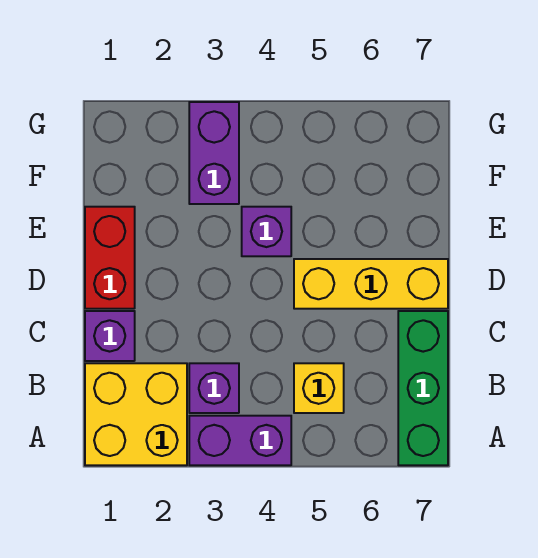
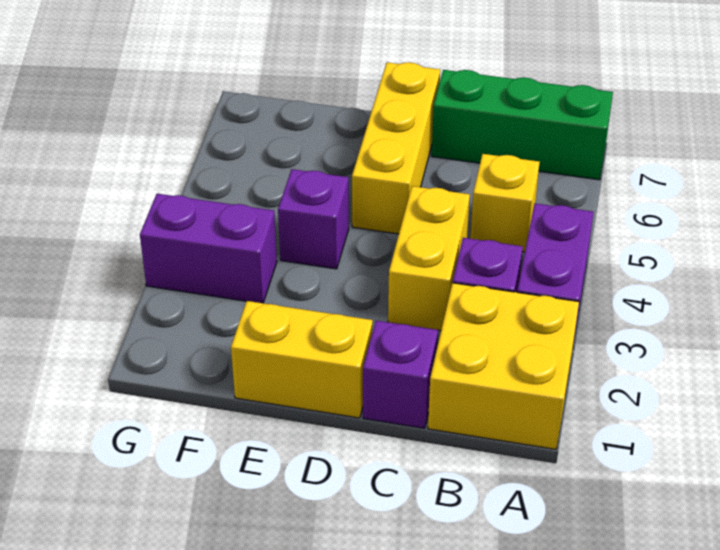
none -> yellow brick C3:C4 level 1
red brick D1:E1 level 1 -> yellow brick D1:E1 level 1

